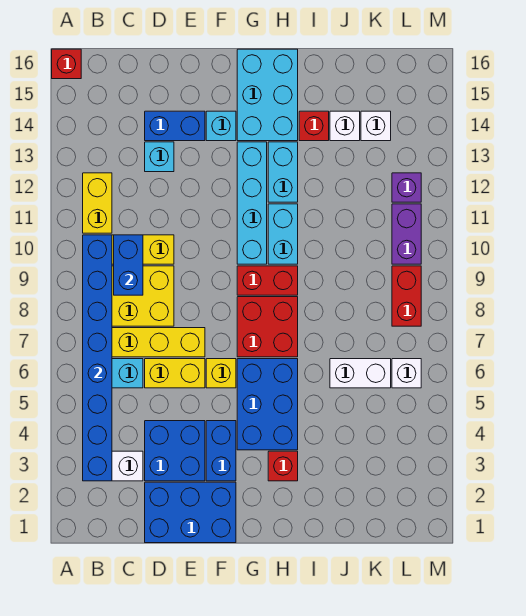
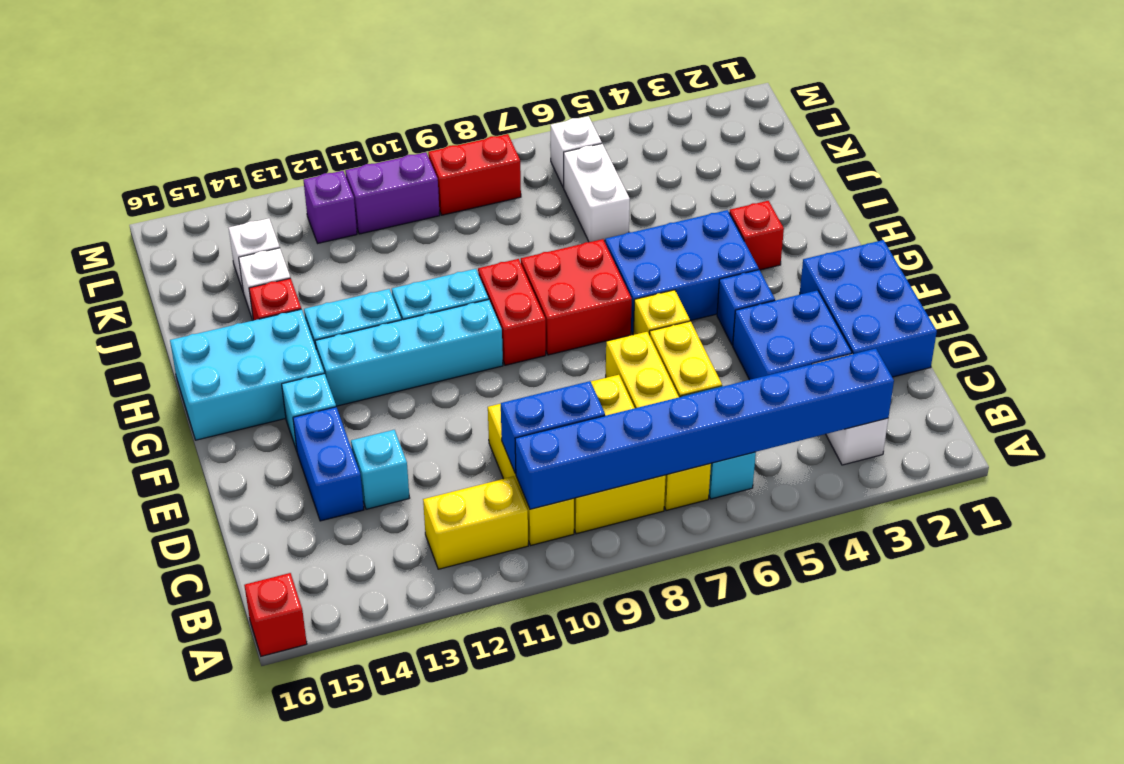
blue brick F3:F4 level 1 -> blue brick F4 level 1

